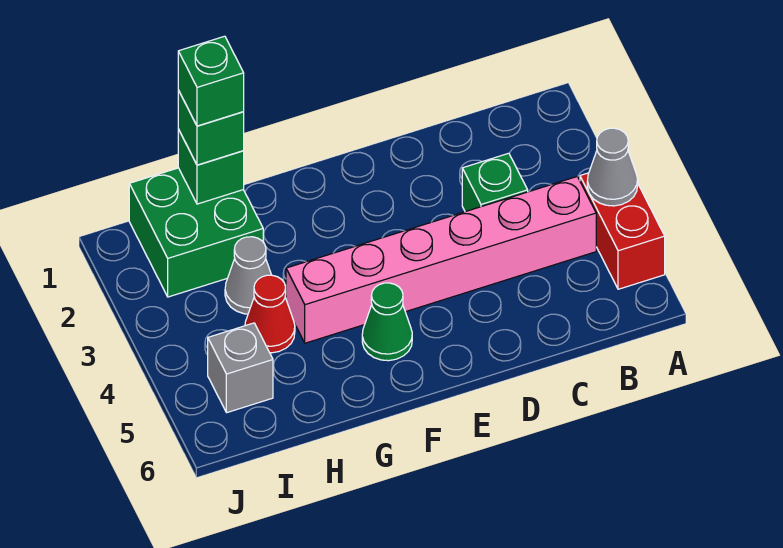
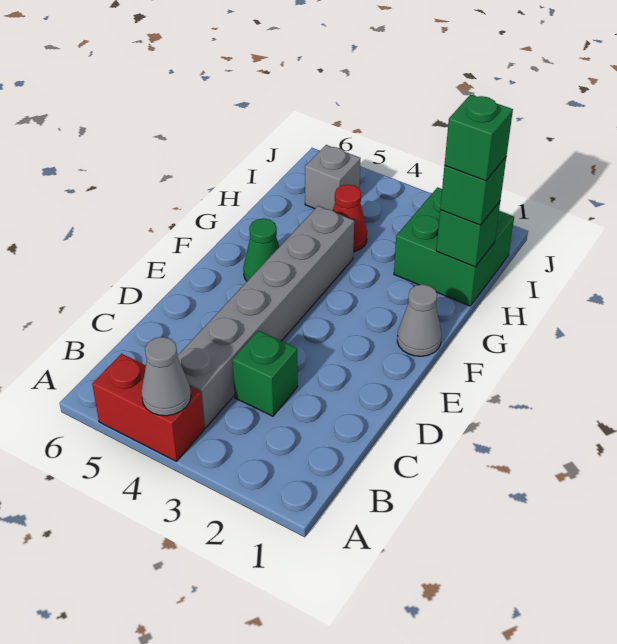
pink brick B4:G4 level 1 -> grey brick B4:G4 level 1
grey cone H3 level 1 -> grey cone F1 level 1

